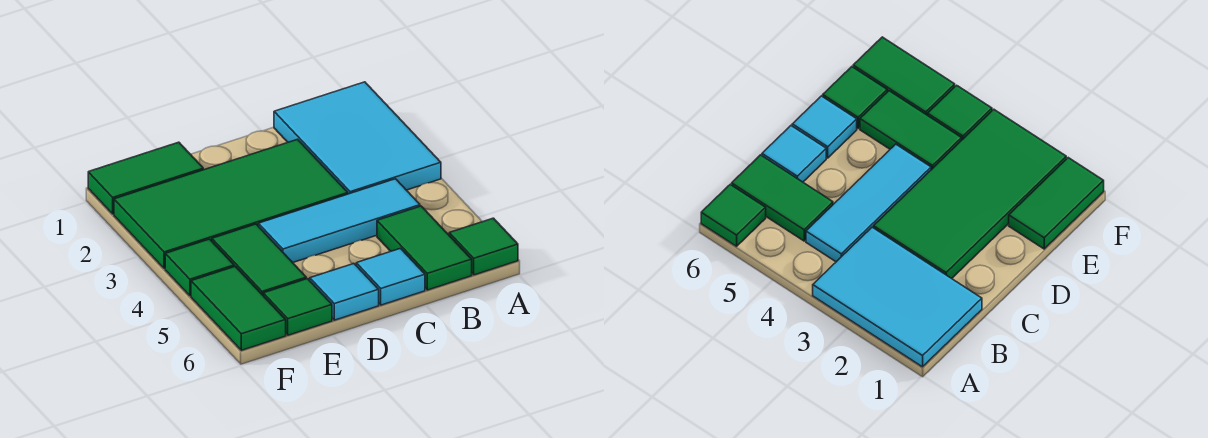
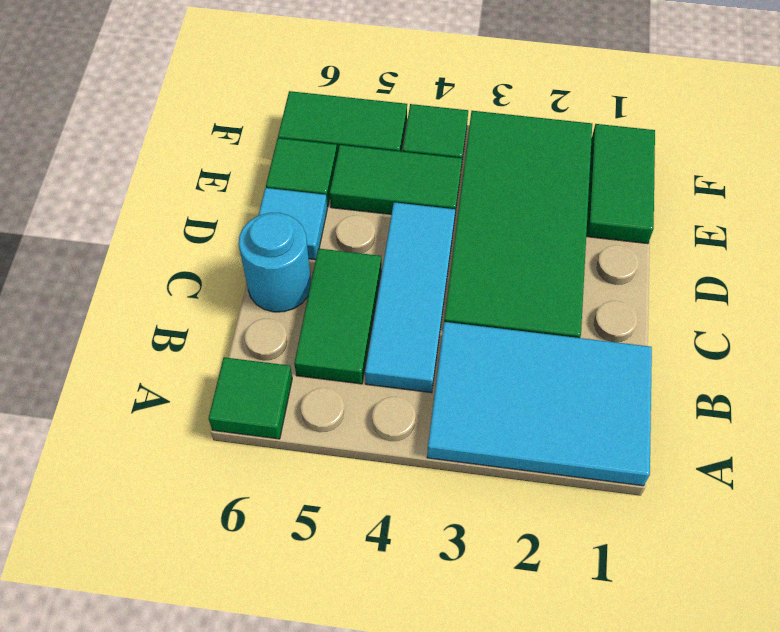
green tile B5:B6 level 1 -> green tile B5:C5 level 1
cyan tile C6 level 1 -> cyan round brick C6 level 1

